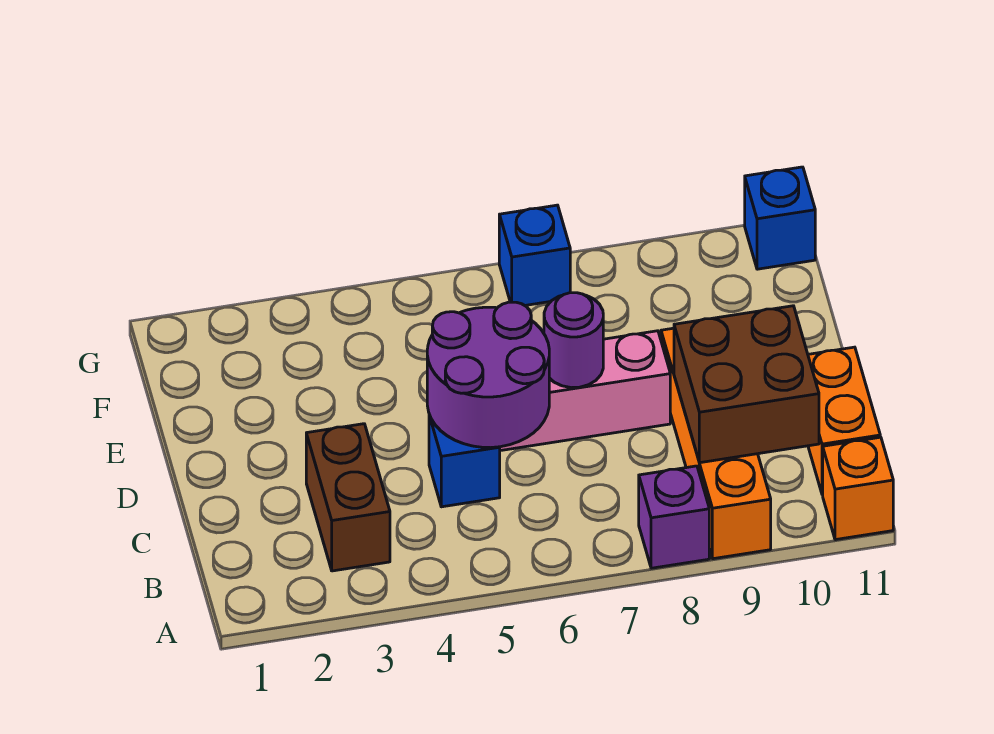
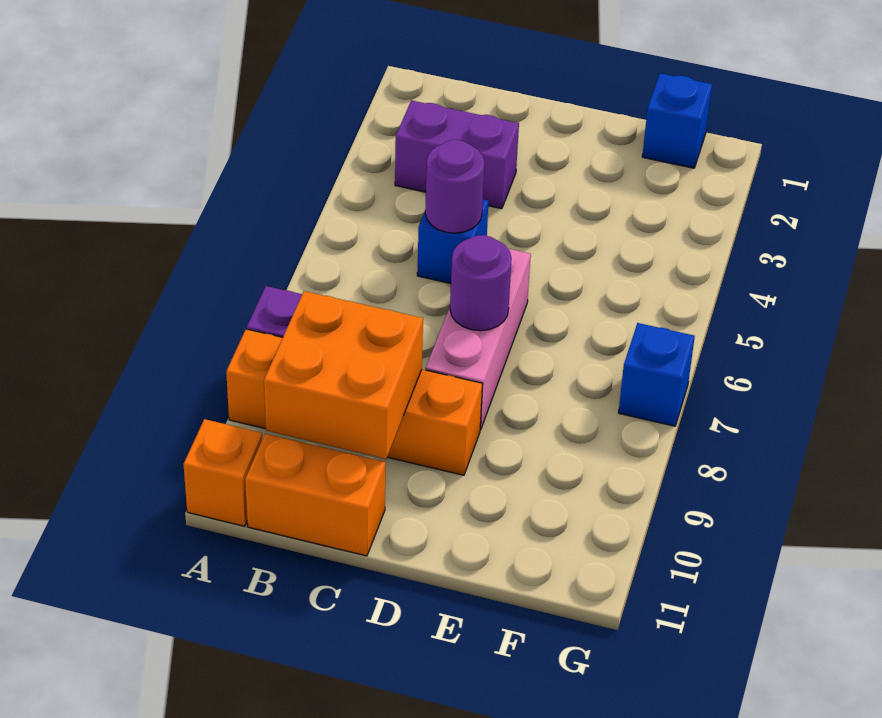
brown brick B3:C3 level 1 -> purple brick B3:C3 level 1
brown brick B9:C10 level 2 -> orange brick B9:C10 level 2
purple round brick C5:D6 level 2 -> purple round brick C5 level 2
blue brick G11 level 1 -> blue brick F1 level 1

